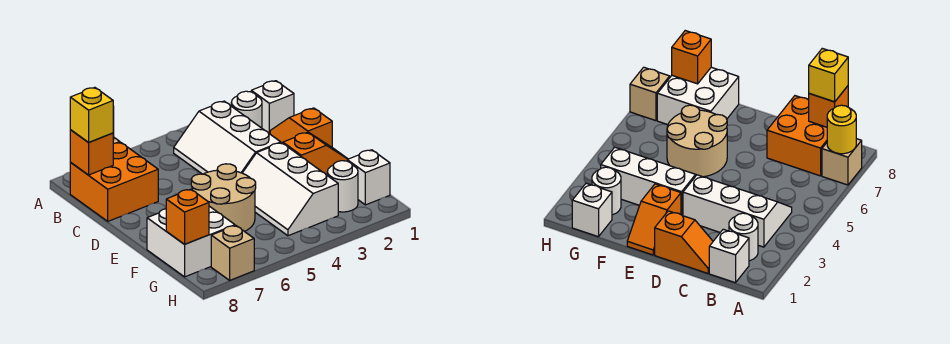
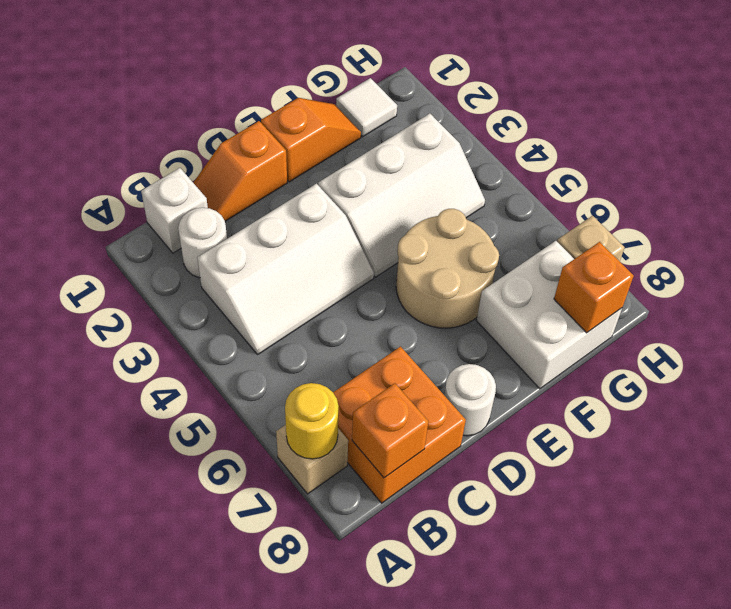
yellow brick B8 level 3 -> none
orange slope E1:E2 level 1 top 2 -> orange slope E1:F1 level 1 top E
white brick G1 level 1 -> white tile G1 level 1
white round brick G2 level 1 -> white round brick D8 level 1

